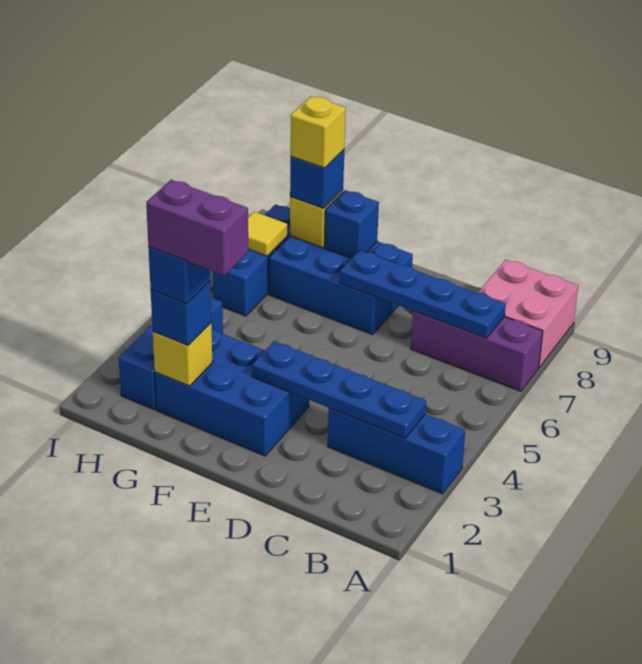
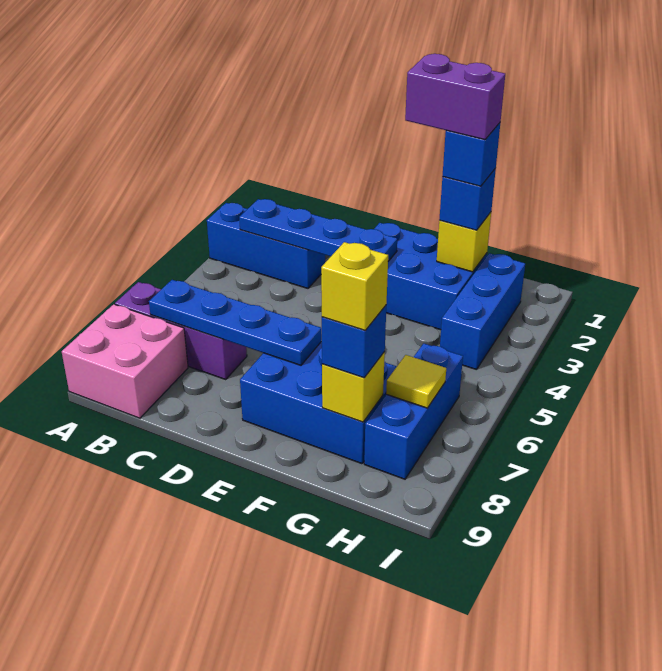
blue brick F8 level 2 -> none

